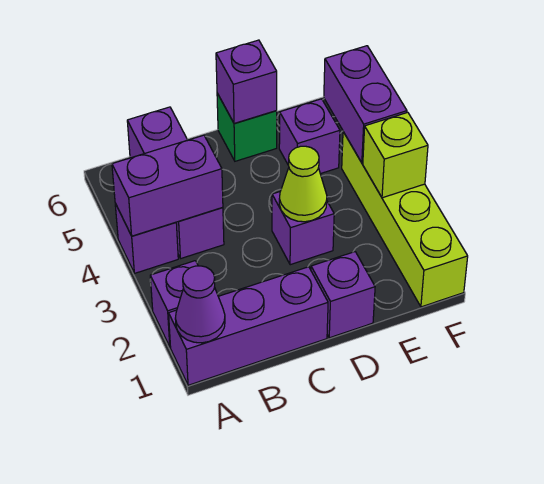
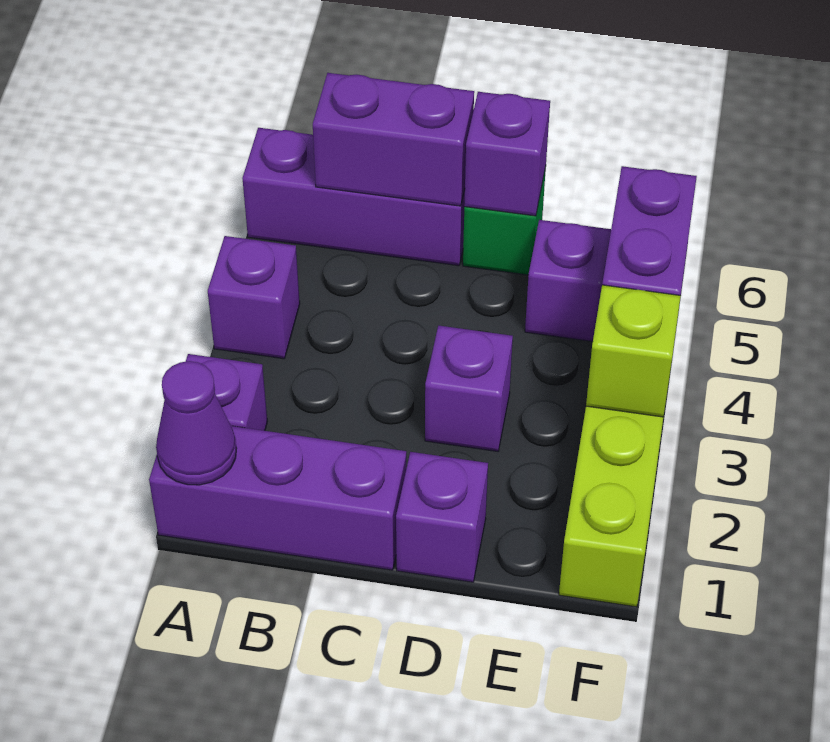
purple brick A4:B4 level 2 -> purple brick B6:C6 level 2
purple brick B4:B6 level 1 -> purple brick A6:C6 level 1
lime cone D3 level 2 -> none

